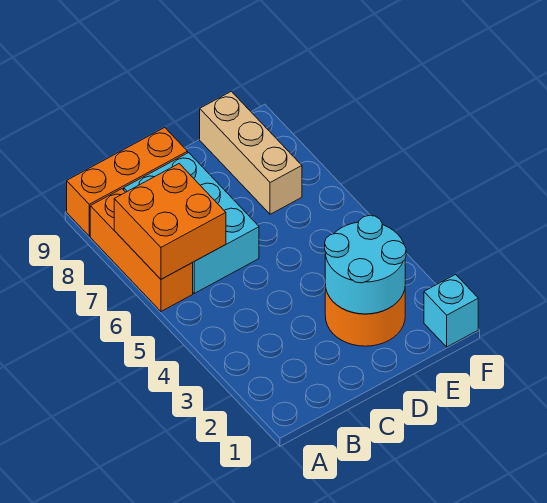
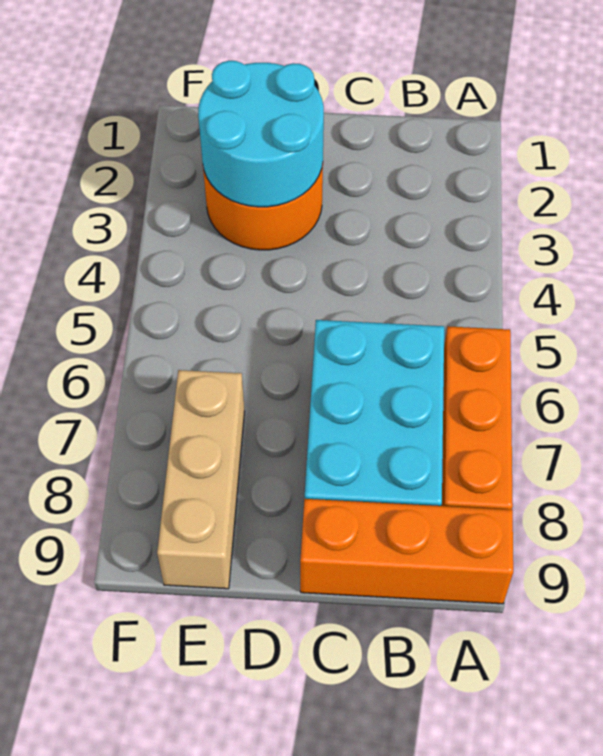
orange brick A6:B7 level 2 -> none
cyan brick F1 level 1 -> none

